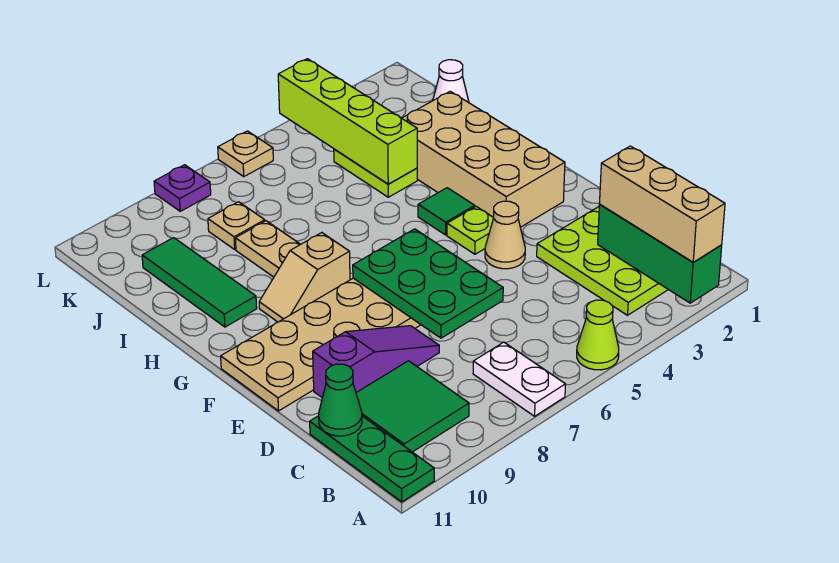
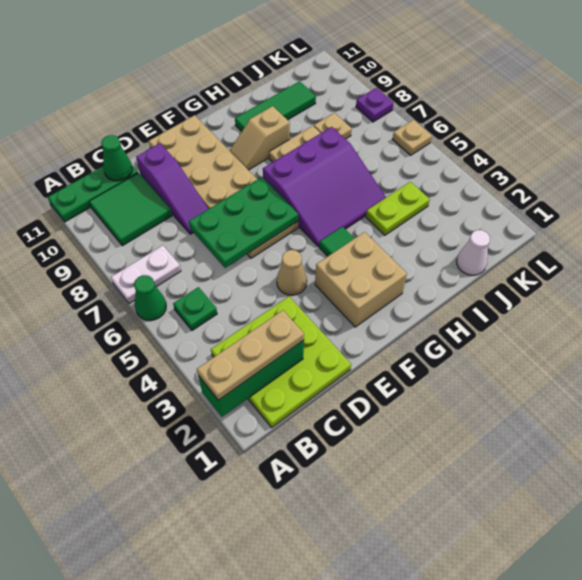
tan brick A2:C2 level 3 -> tan plate A2:C2 level 3
lime cone A5 level 1 -> none
none -> green cone A6 level 1
none -> green plate B5 level 1
tan brick F2:I3 level 1 -> tan brick F2:G3 level 1
lime plate F4 level 1 -> none
none -> purple slope G5:I7 level 1 top 7
tan slope G8:G9 level 1 top 8 -> tan slope G9:H9 level 1 top H
lime brick I4:L4 level 2 -> none

